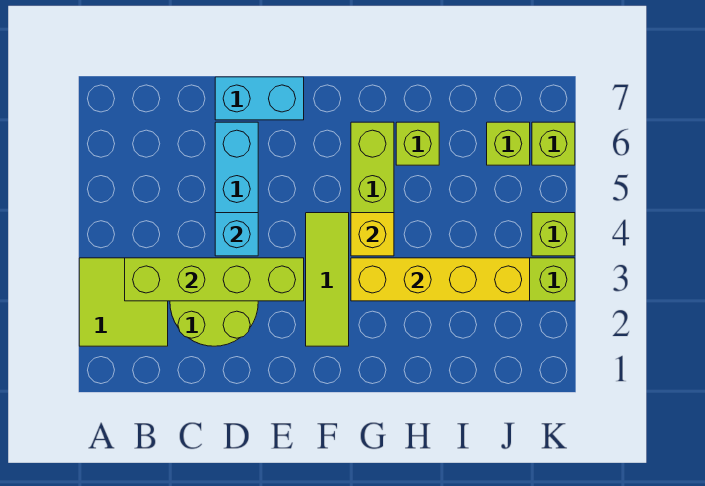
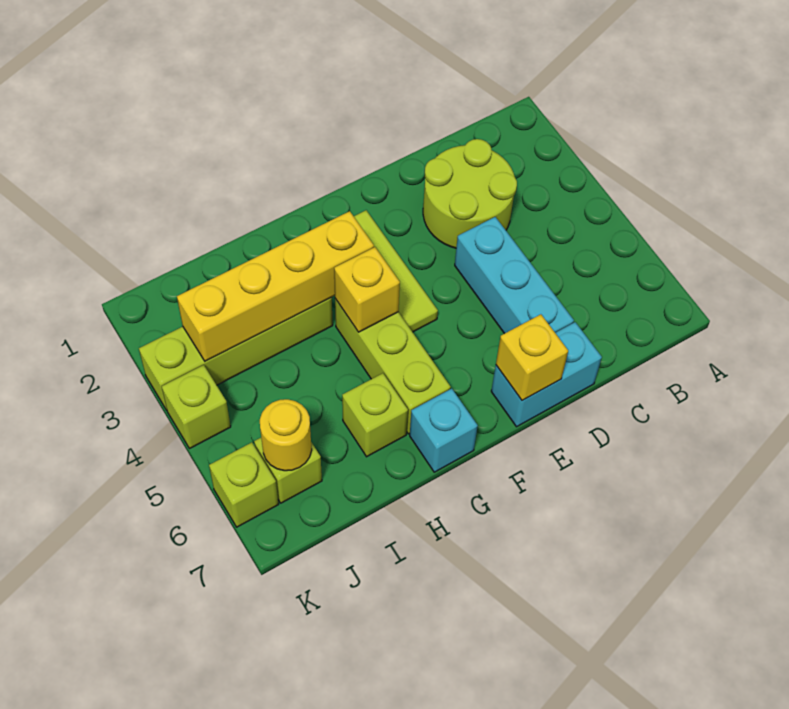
lime tile A2:B3 level 1 -> none
lime brick B3:E3 level 2 -> none
cyan brick D4 level 2 -> cyan brick G7 level 1
none -> yellow brick E7 level 2
none -> yellow round brick J6 level 2

